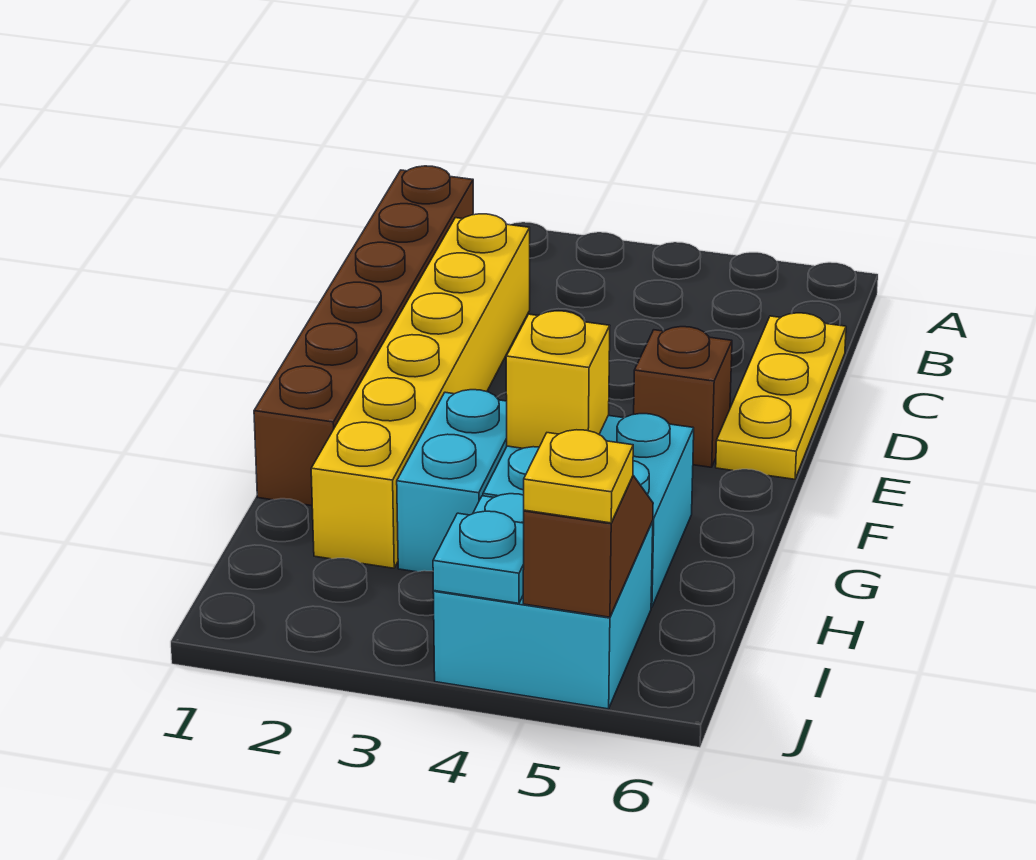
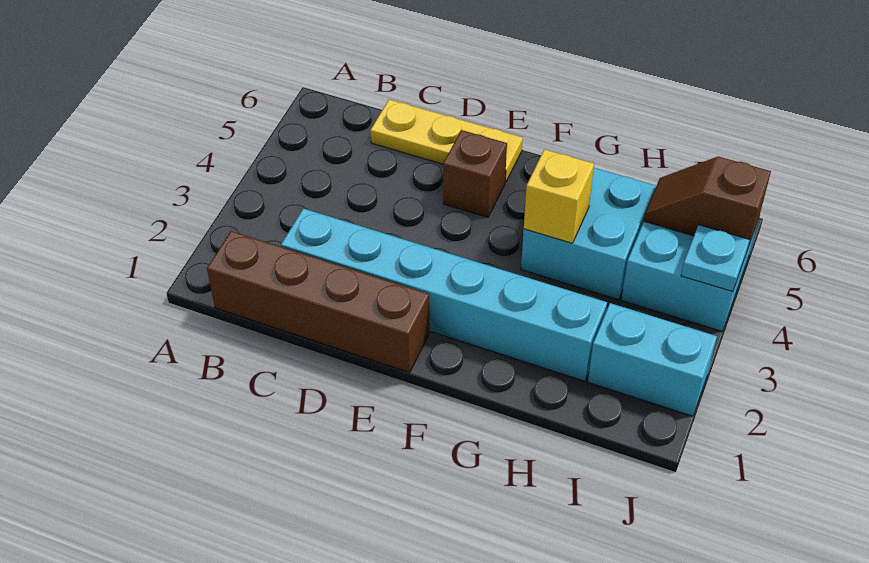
brown brick B1:G1 level 1 -> brown brick B1:E1 level 1
yellow brick C2:H2 level 1 -> cyan brick C2:H2 level 1
cyan brick G3:H3 level 1 -> cyan brick I2:J2 level 1
yellow plate J5 level 3 -> none

